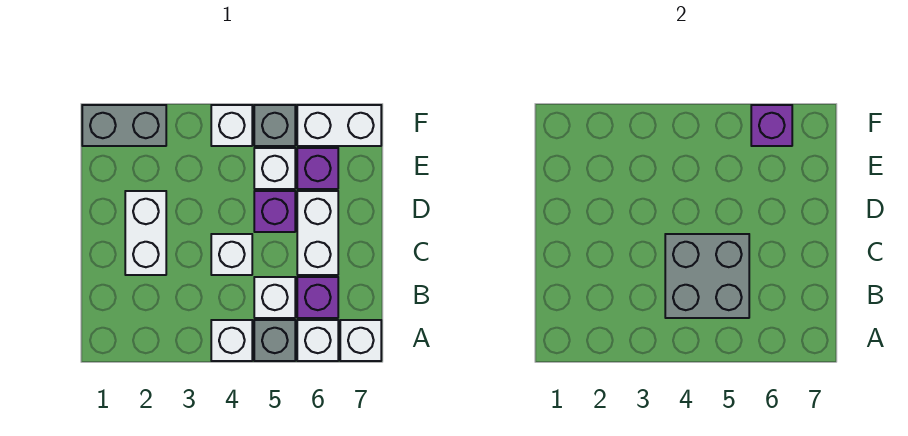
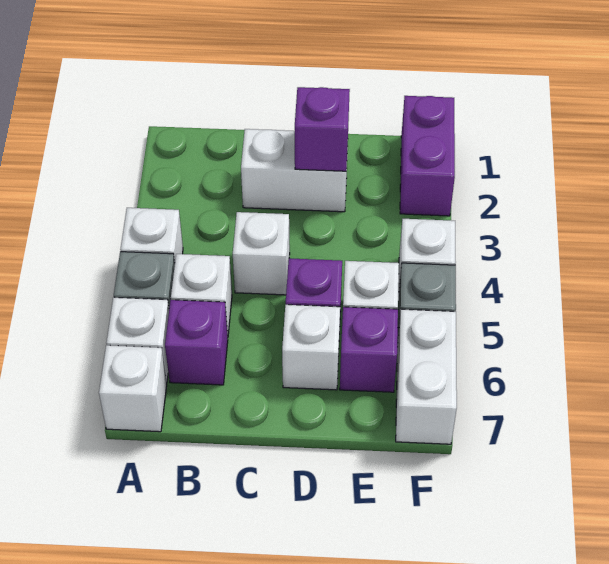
grey brick B4:C5 level 2 -> none
white brick C6:D6 level 1 -> white brick D6 level 1
grey brick F1:F2 level 1 -> purple brick F1:F2 level 1
purple brick F6 level 2 -> purple brick D2 level 2

